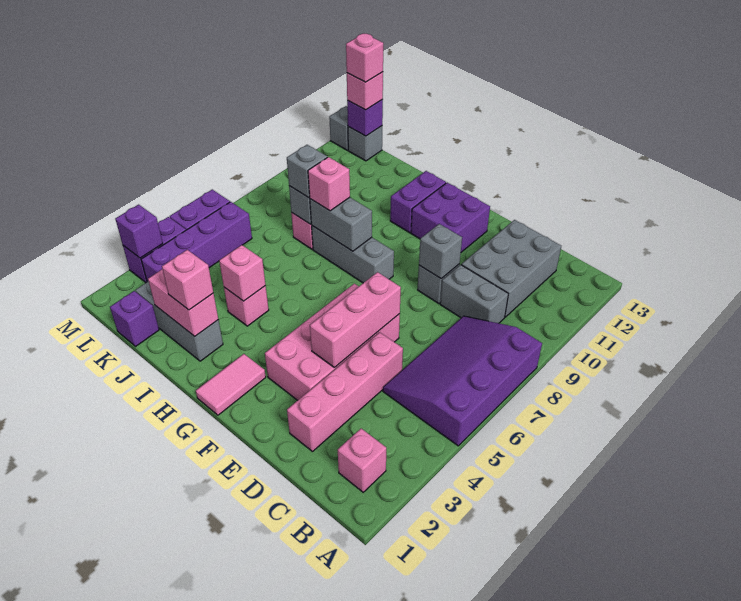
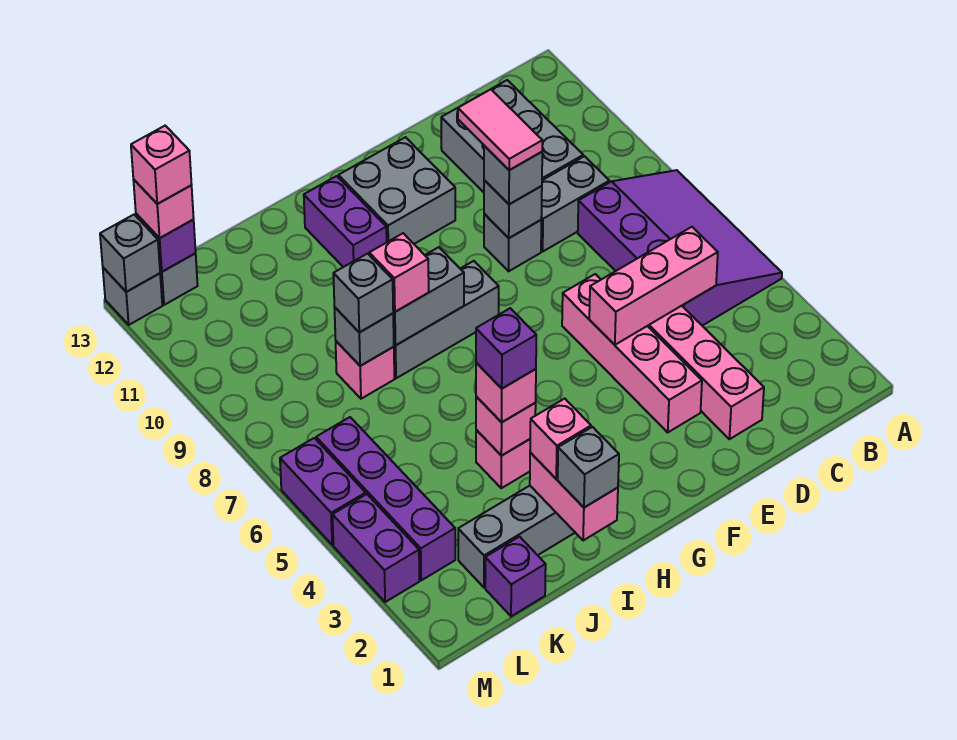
purple slope A5:C8 level 1 top A -> purple slope A5:C8 level 1 top C
pink brick B2 level 1 -> pink brick I4 level 3
pink brick E3:F6 level 1 -> pink brick E3:E6 level 1
pink brick E4:E6 level 2 -> pink brick C5:E5 level 2
none -> grey brick E9 level 3
purple brick F11:G12 level 1 -> grey brick F11:G12 level 1
pink tile G1:G2 level 1 -> pink tile E9:E10 level 4
none -> grey brick I1 level 3
pink brick I2:J2 level 2 -> pink brick I1:I2 level 2
purple brick M3 level 2 -> purple brick I4 level 4
none -> grey brick M13 level 2

